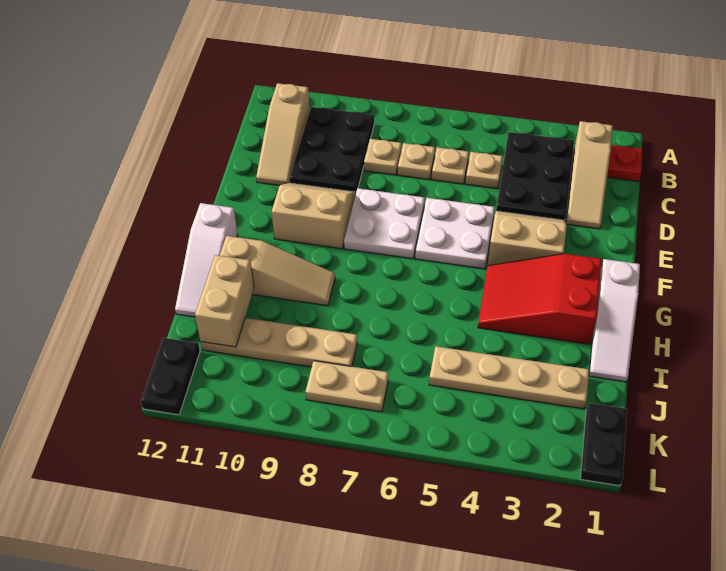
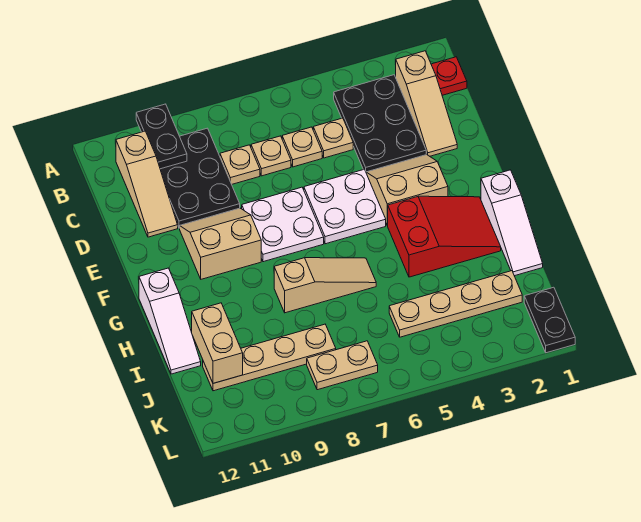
red slope G2:H4 level 1 top 2 -> red slope G2:H4 level 1 top 4
tan slope H9:H11 level 1 top 11 -> tan slope H6:H8 level 1 top 8
black plate K12:L12 level 1 -> black plate A10:B10 level 2

